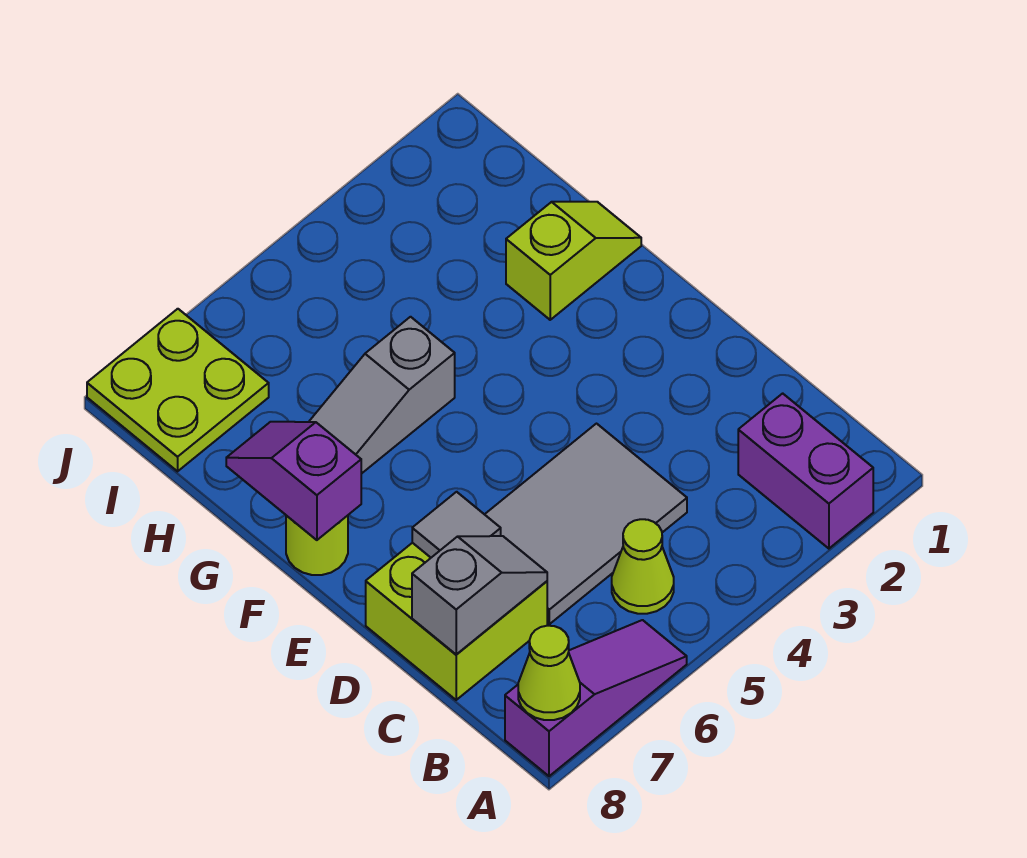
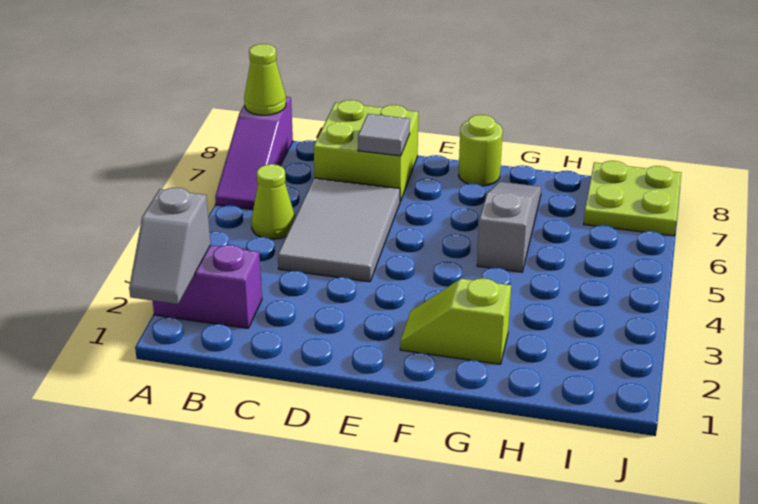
grey slope C7:C8 level 2 top 8 -> grey slope A1:A2 level 2 top 2
purple slope F8:G8 level 2 top F -> none
lime slope G1:G2 level 1 top 2 -> lime slope F2:G2 level 1 top G

